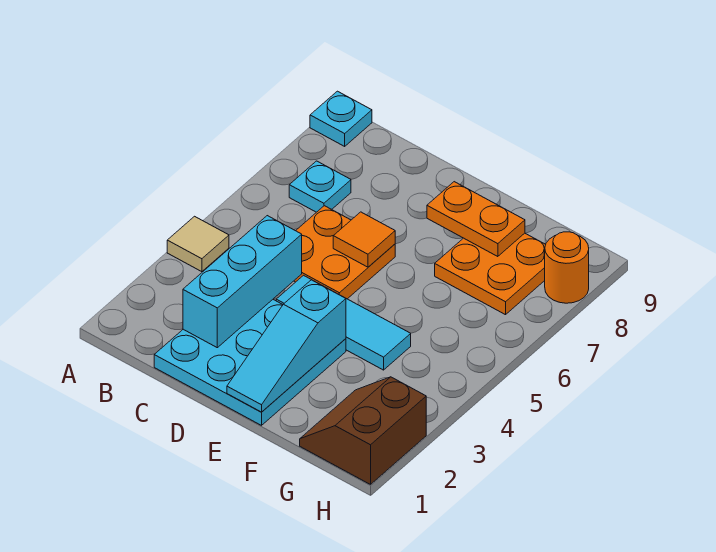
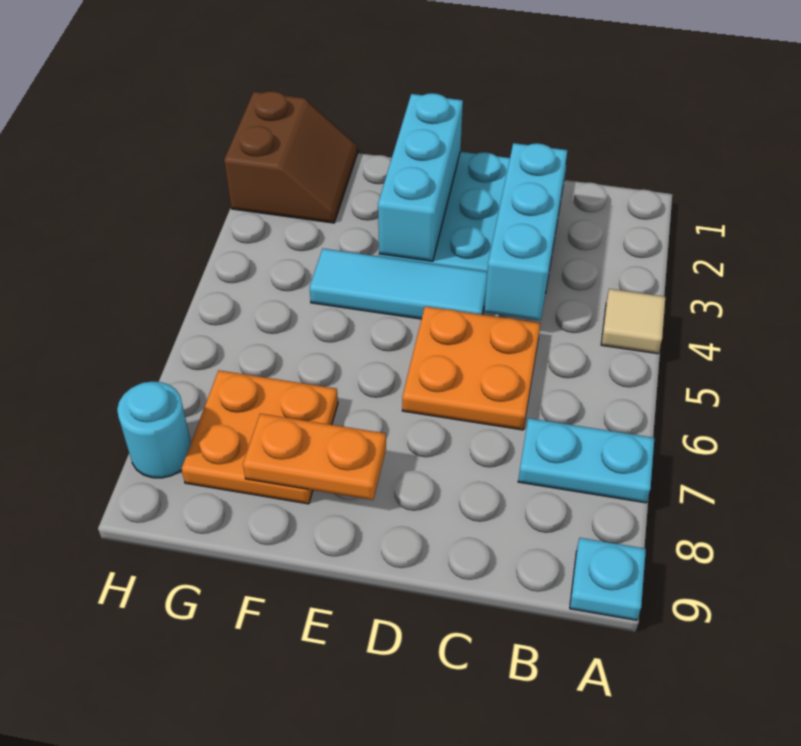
cyan plate B7 level 1 -> cyan plate A7:B7 level 1
orange tile D6 level 2 -> none
cyan slope E1:E3 level 2 top 3 -> cyan brick E1:E3 level 2
orange round brick H8 level 1 -> cyan round brick H8 level 1

